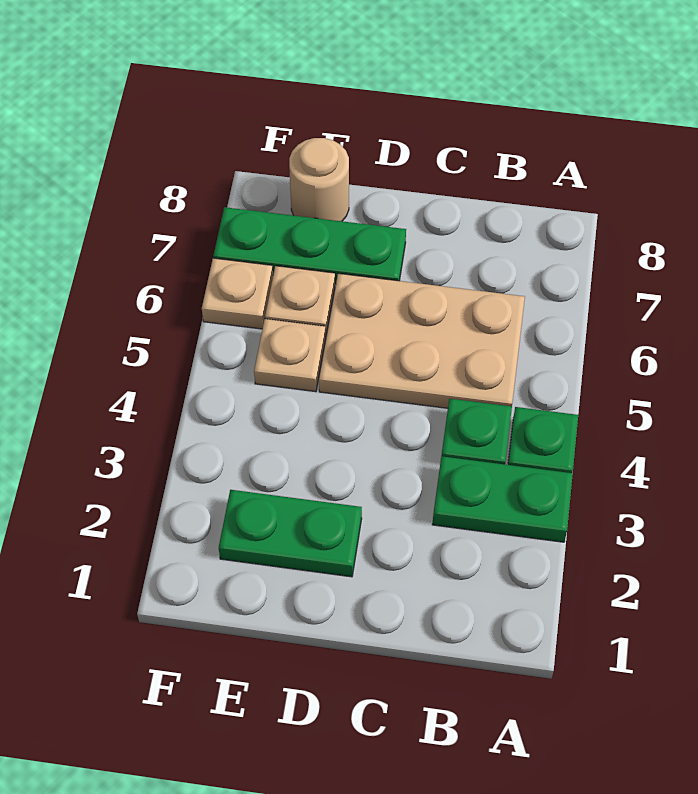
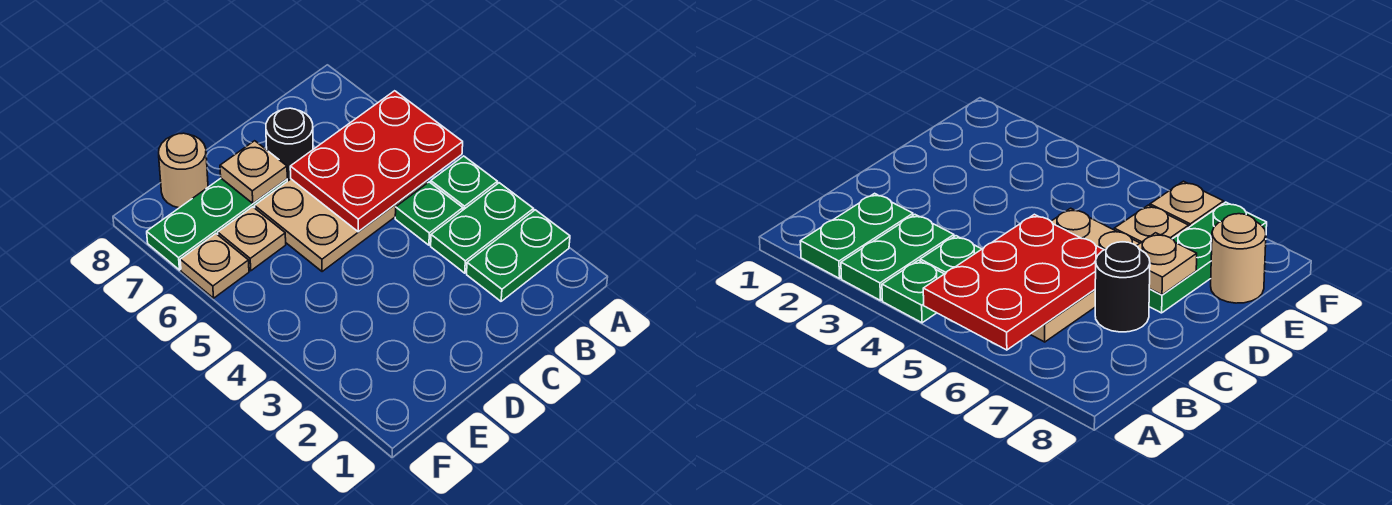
none -> red plate A5:C6 level 2
none -> black round brick C7 level 1
green plate D2:E2 level 1 -> green plate A2:B2 level 1
tan plate E5 level 1 -> tan plate D7 level 2

